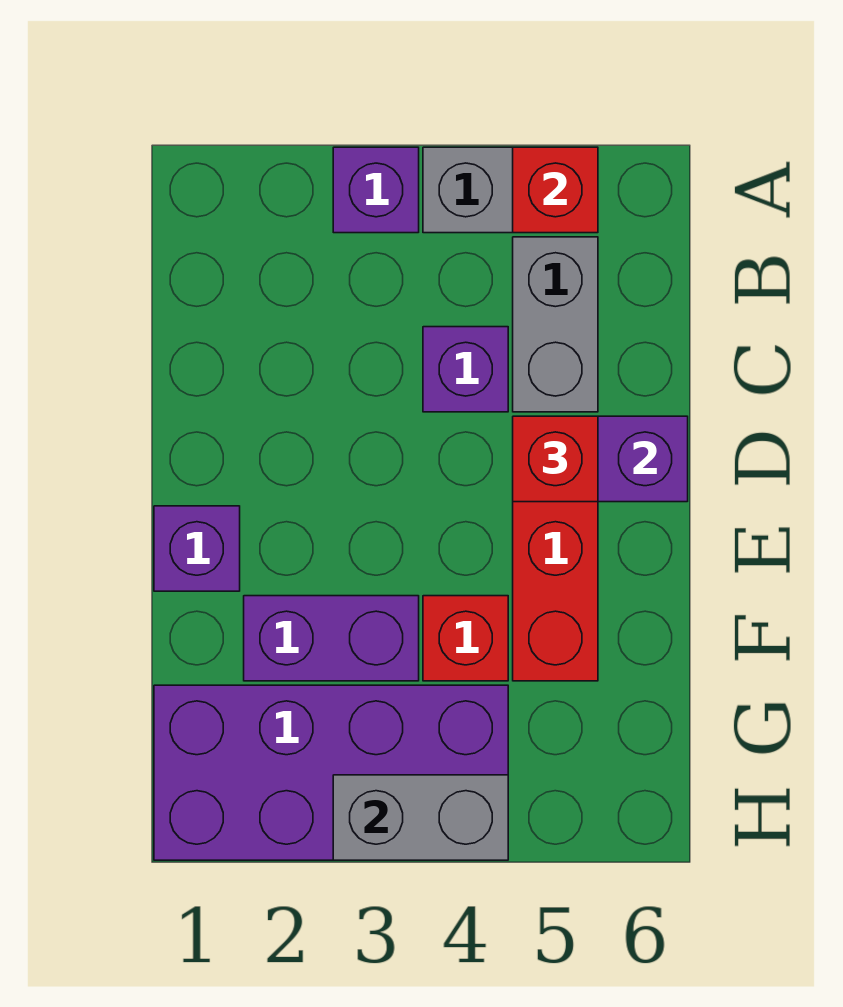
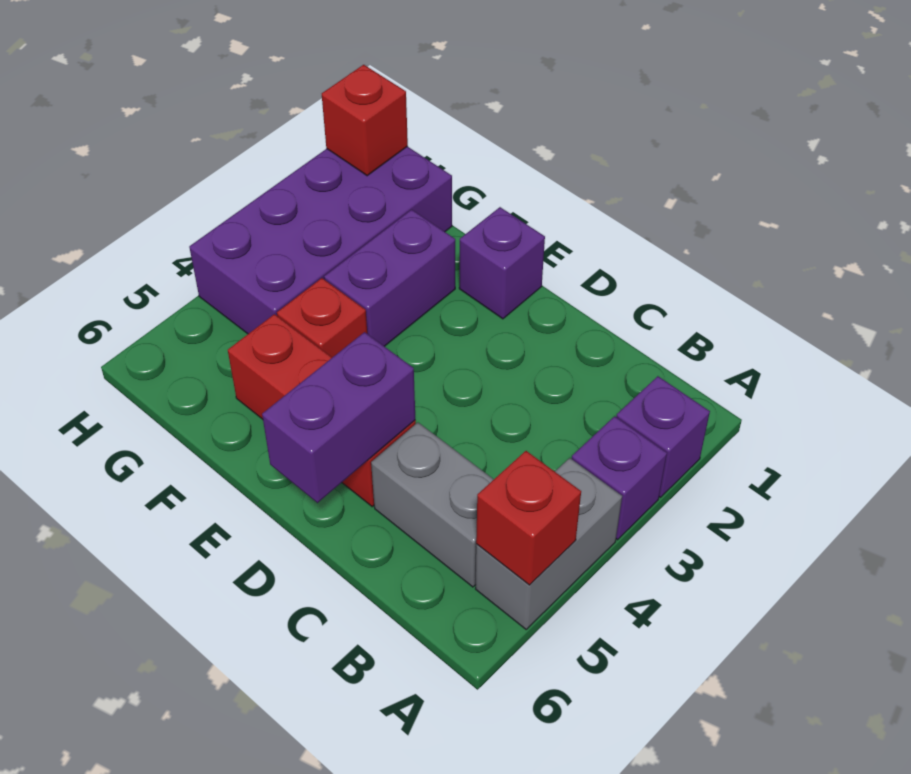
purple brick C4 level 1 -> purple brick A2 level 1
red brick D5 level 3 -> red brick H1 level 2
grey brick H3:H4 level 2 -> none

